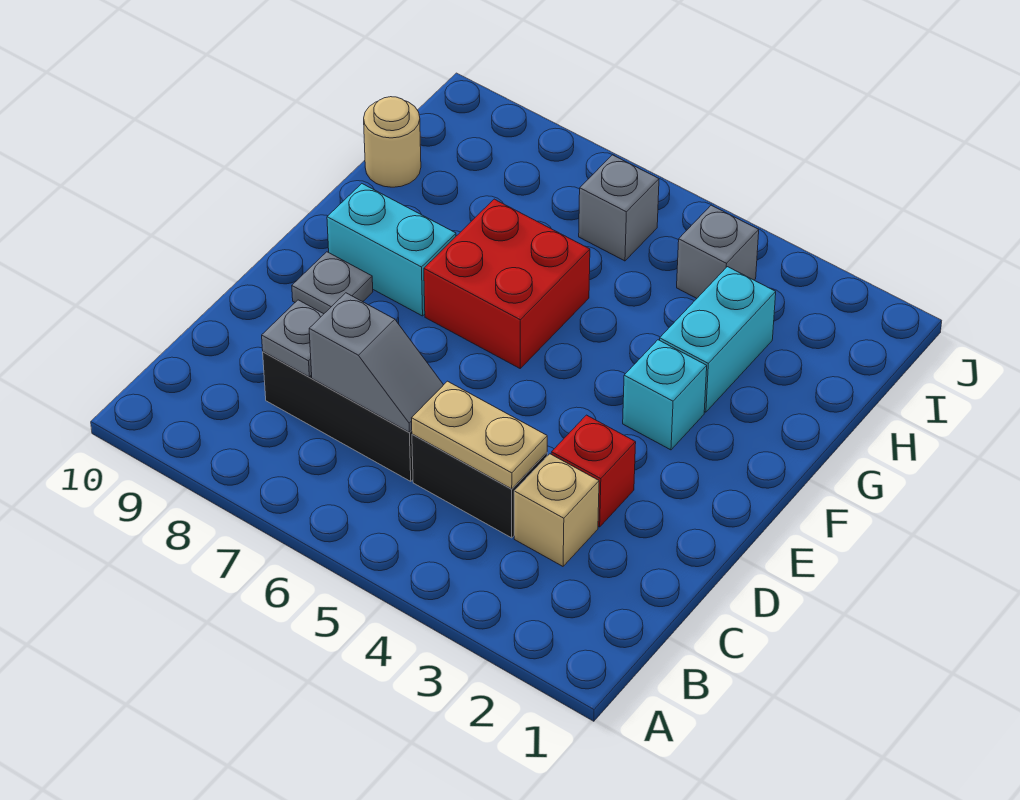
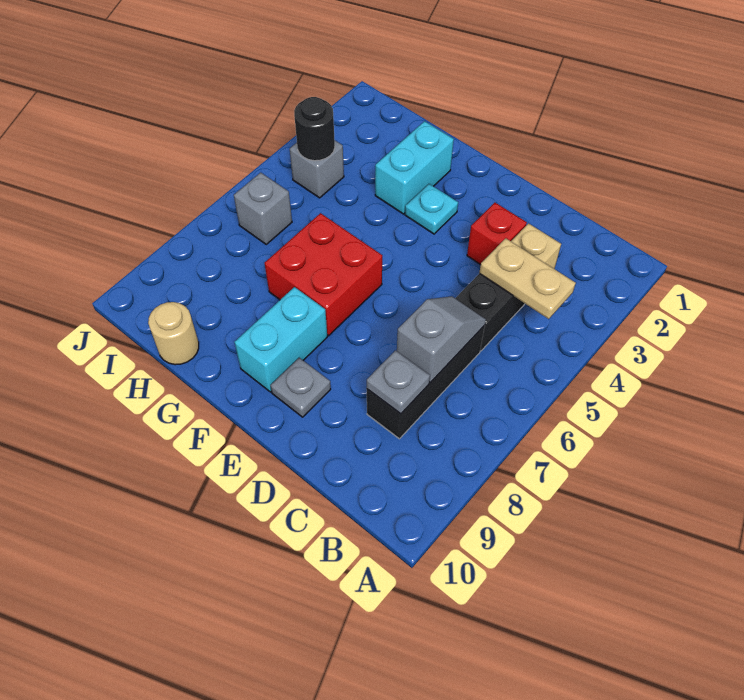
tan plate C4:C5 level 2 -> tan plate B4:C4 level 2
cyan brick F3 level 1 -> cyan plate F3 level 1
cyan brick G3:H3 level 1 -> cyan brick G2:G3 level 1
none -> black round brick I4 level 2

